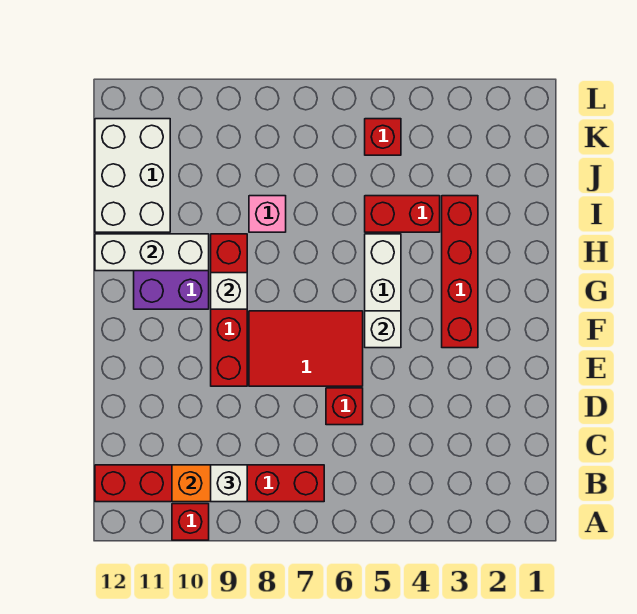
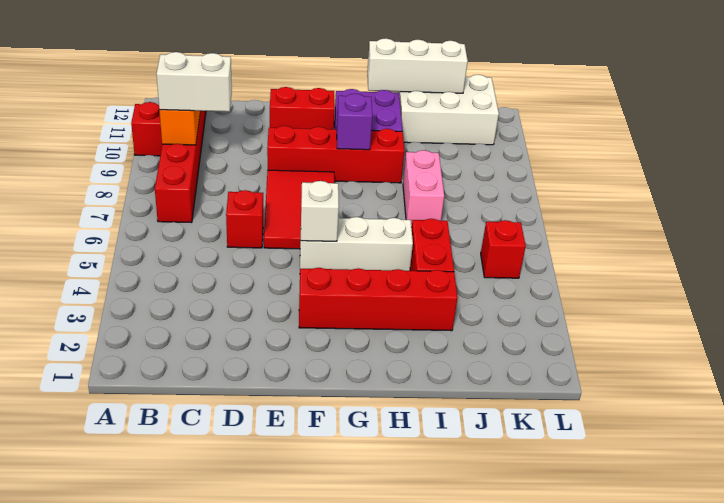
white brick B9 level 3 -> white brick B9:C9 level 3
none -> red brick E11:F11 level 1
white brick G9 level 2 -> purple brick G9 level 2
white brick H10:H12 level 2 -> white brick H12:J12 level 2
pink brick I8 level 1 -> pink brick I7:I8 level 1

